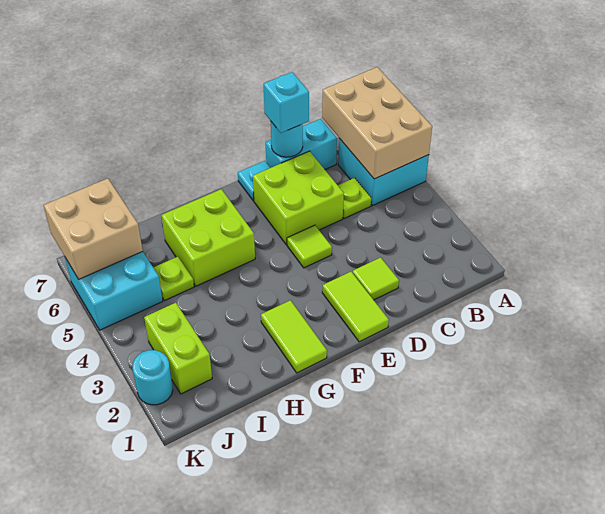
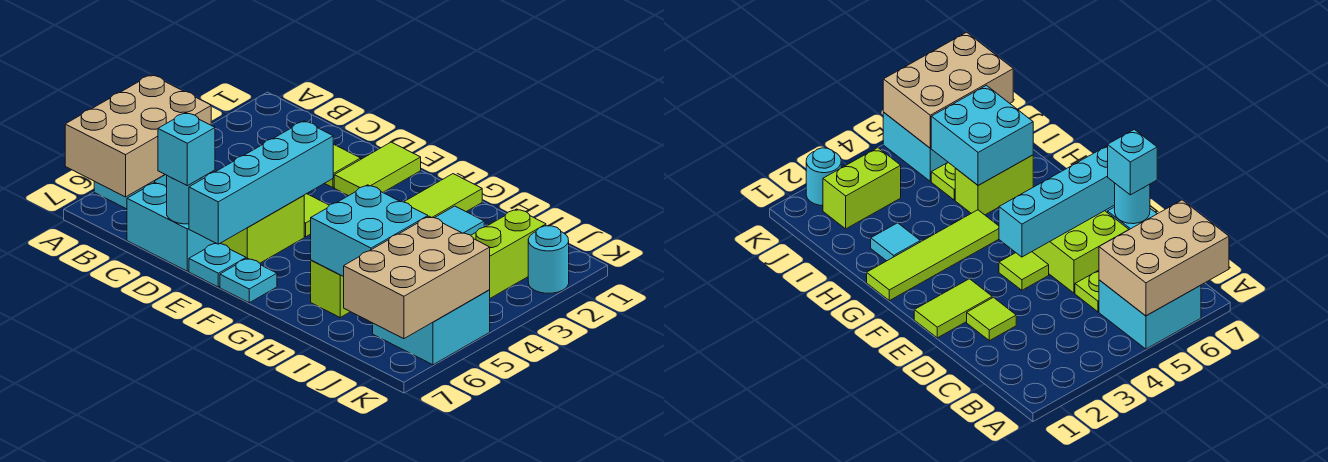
none -> cyan brick E4:E7 level 2
none -> cyan plate F7 level 1
lime tile G1:G2 level 1 -> lime tile G1:G4 level 1
lime brick G5:H6 level 1 -> lime brick H5:H6 level 1
none -> cyan tile H2 level 1
none -> cyan brick H5:I6 level 2
tan brick J6:K7 level 2 -> tan brick J5:K7 level 2

